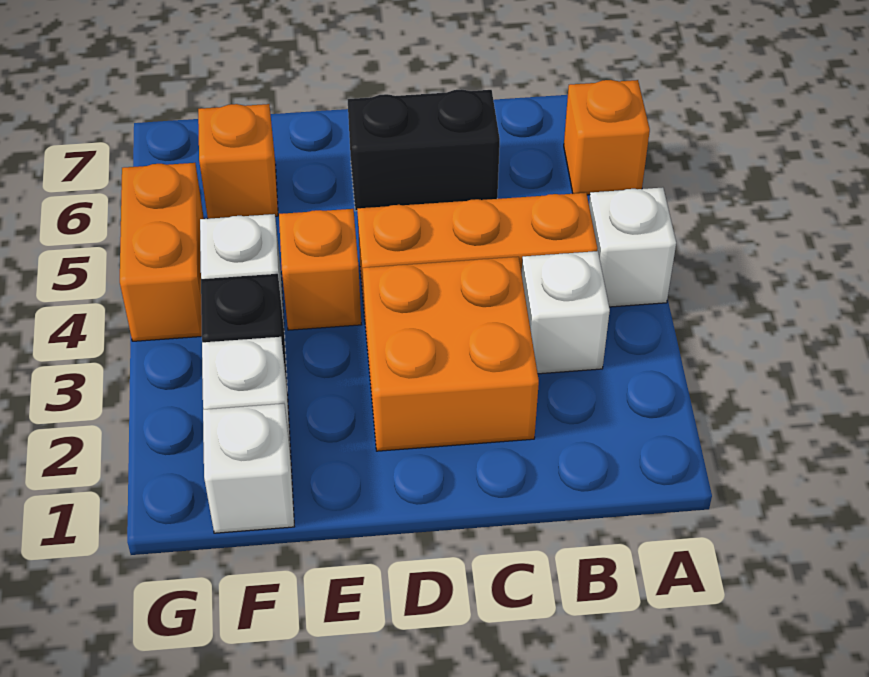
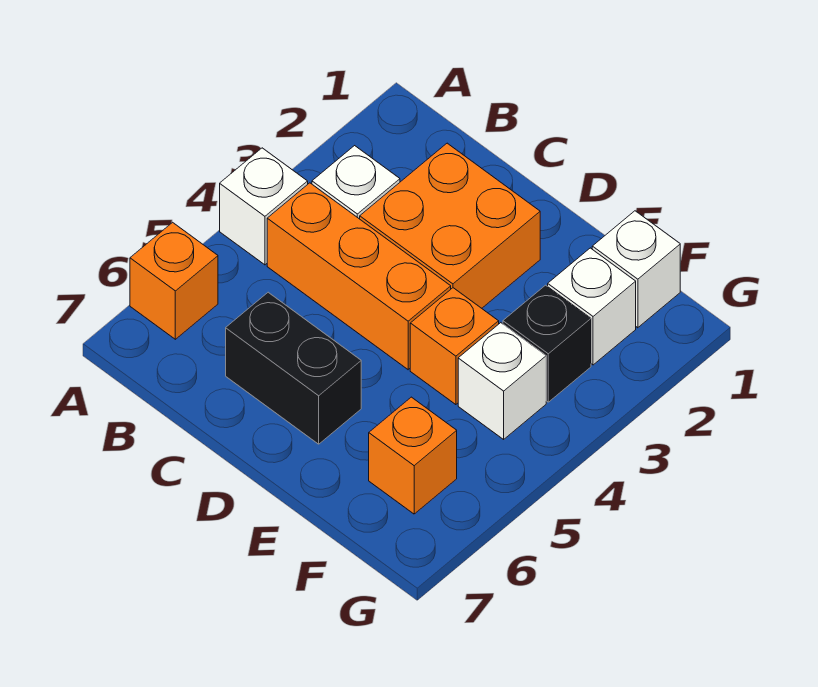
orange brick G4:G5 level 1 -> none

